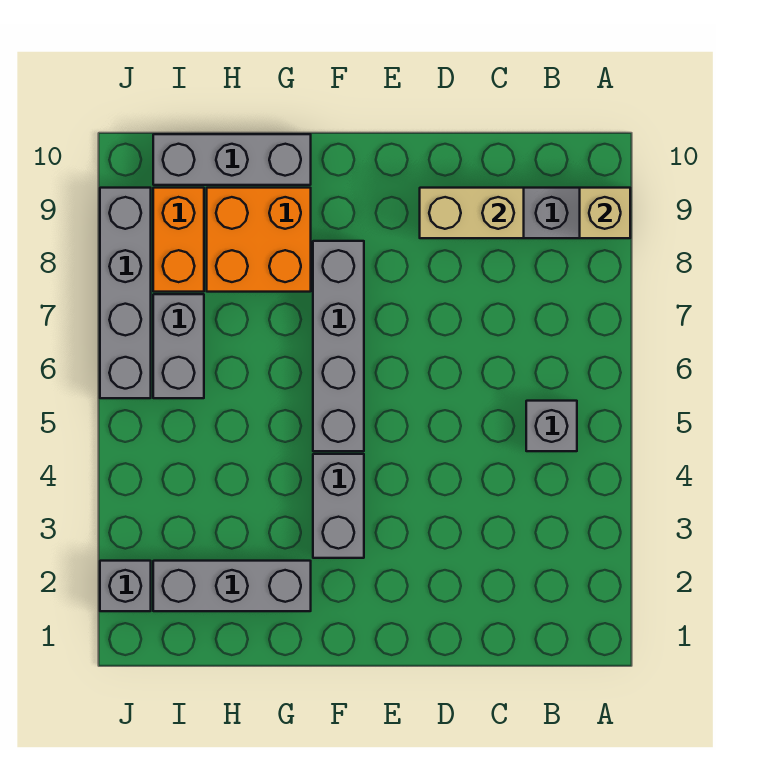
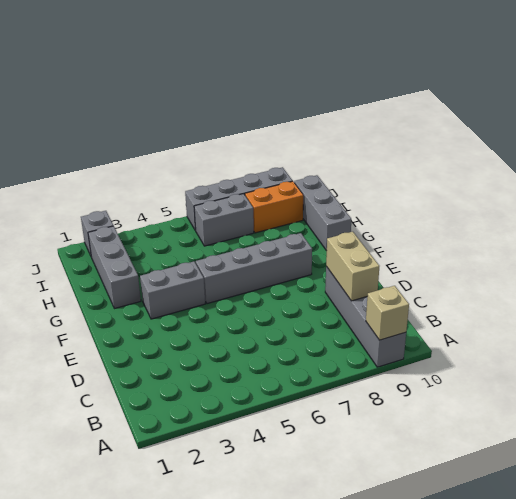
grey brick B5 level 1 -> none
orange brick G8:H9 level 1 -> none

